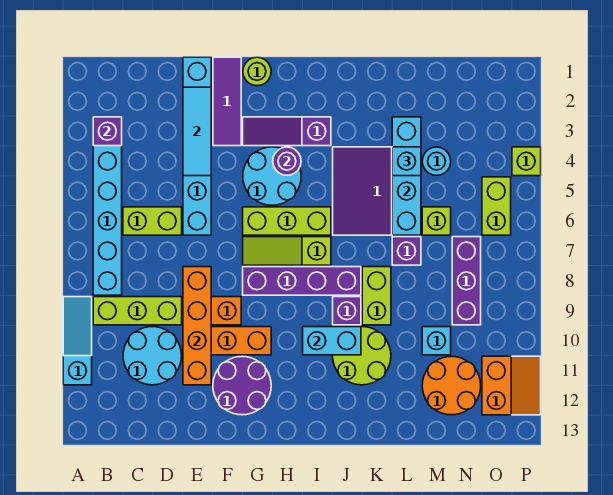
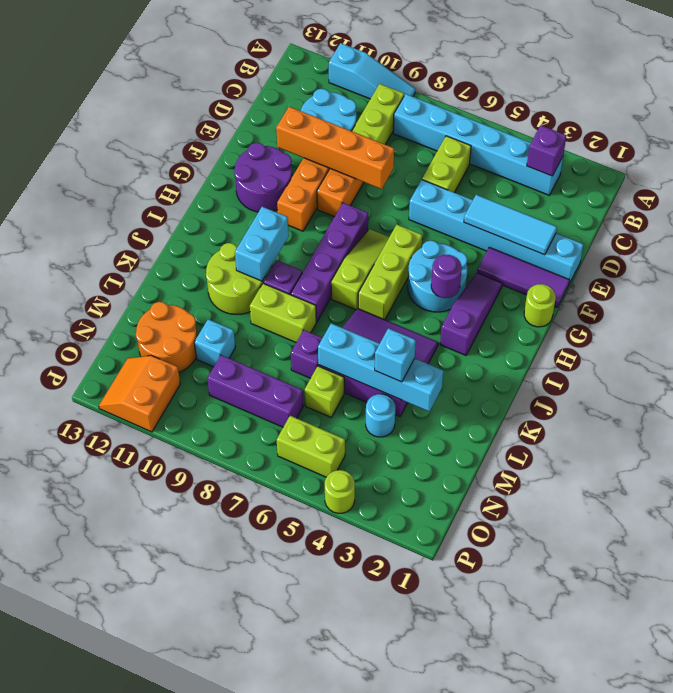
orange slope O11:P12 level 1 top O -> orange slope O11:P12 level 1 top 11
lime brick P4 level 1 -> lime round brick P4 level 1

